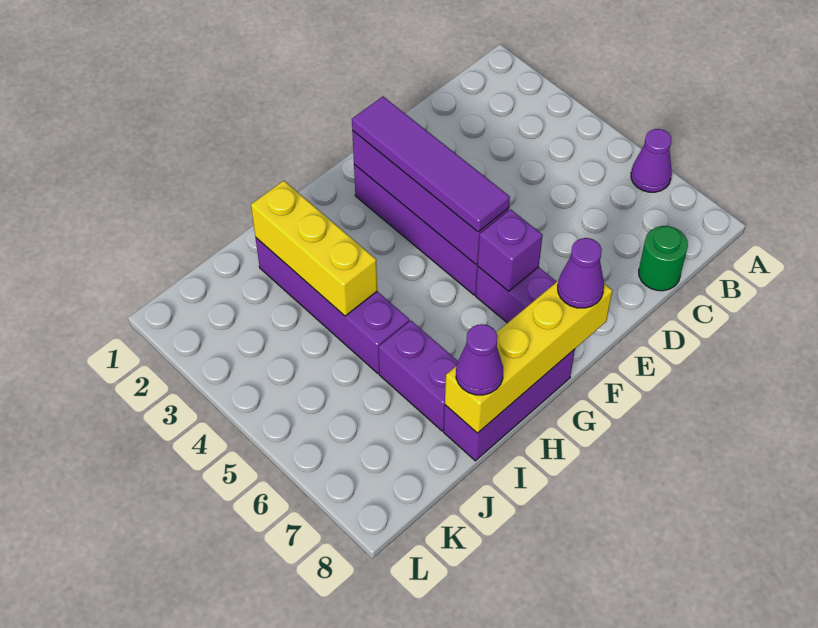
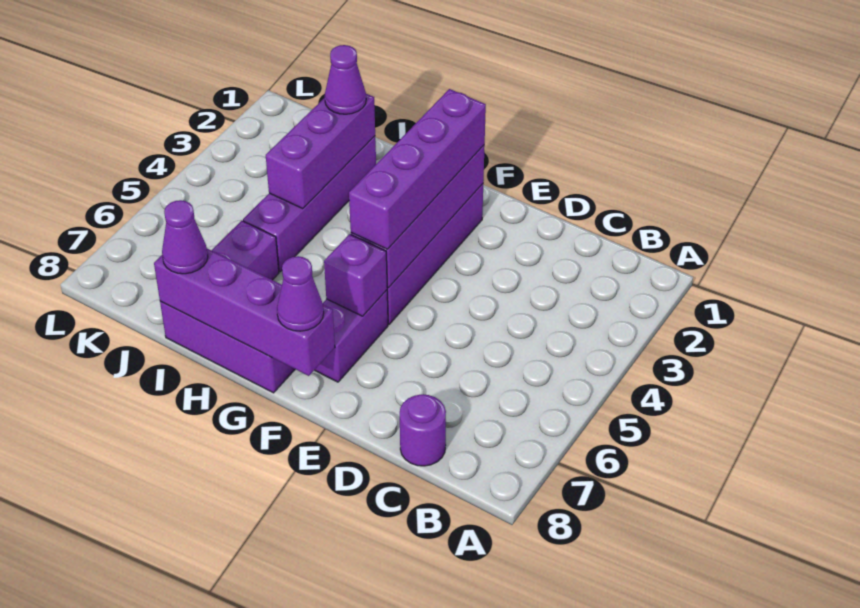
purple cone A6 level 1 -> purple cone I2 level 3
green round brick C8 level 1 -> purple round brick C8 level 1
purple tile F2:F5 level 3 -> purple brick F2:F5 level 3
yellow brick F8:I8 level 2 -> purple brick F8:I8 level 2
yellow brick I2:I4 level 2 -> purple brick I2:I4 level 2

